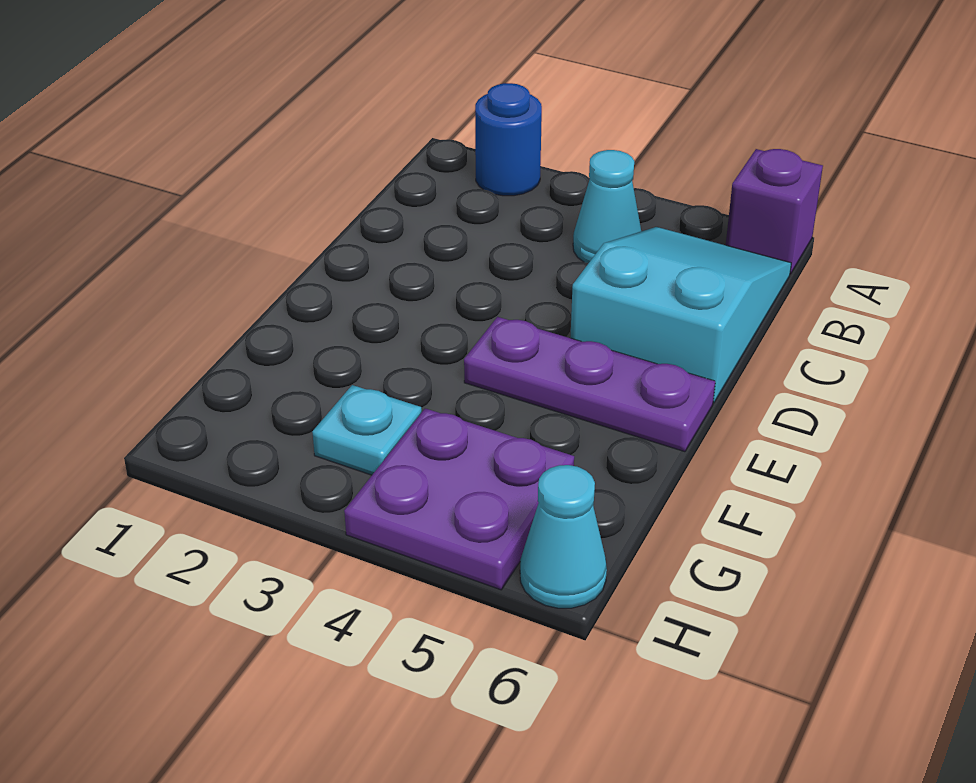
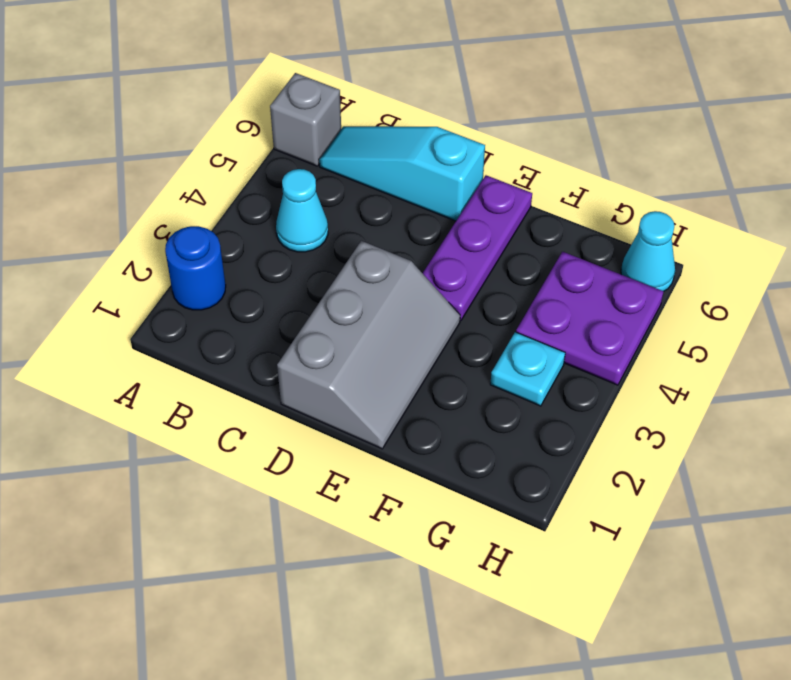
purple brick A6 level 1 -> grey brick A6 level 1
cyan slope B5:D6 level 1 top D -> cyan slope B6:D6 level 1 top D
none -> grey slope D1:E3 level 1 top D

